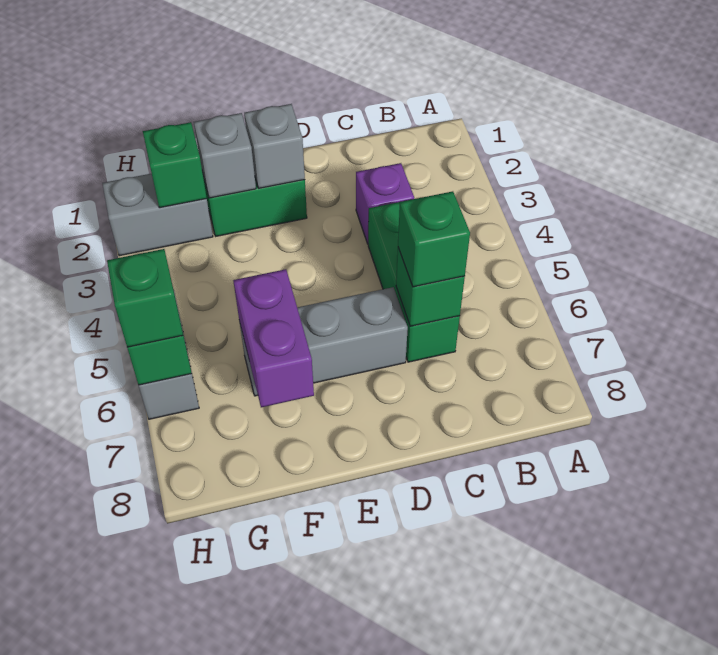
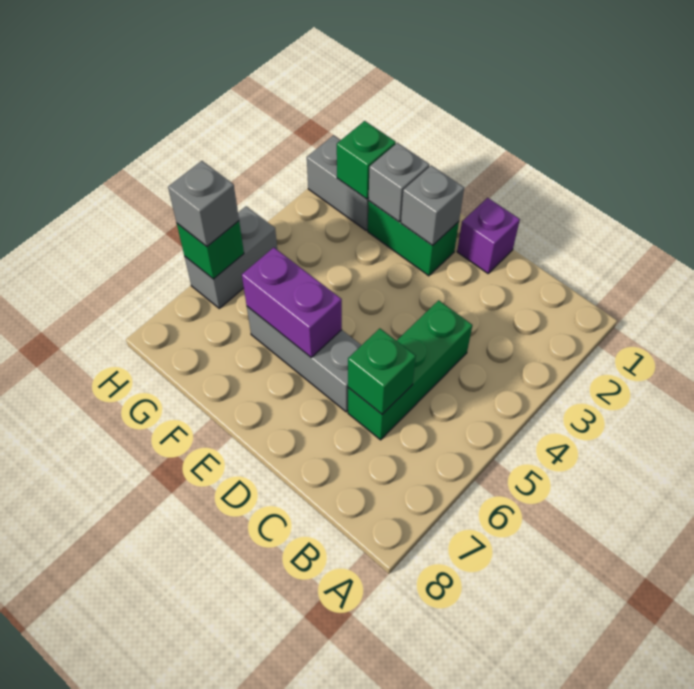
purple brick C3 level 1 -> purple brick D1 level 1
green brick C6 level 3 -> none
purple brick F6:F7 level 2 -> purple brick E6:F6 level 2
green brick H6 level 3 -> grey brick H6 level 3

